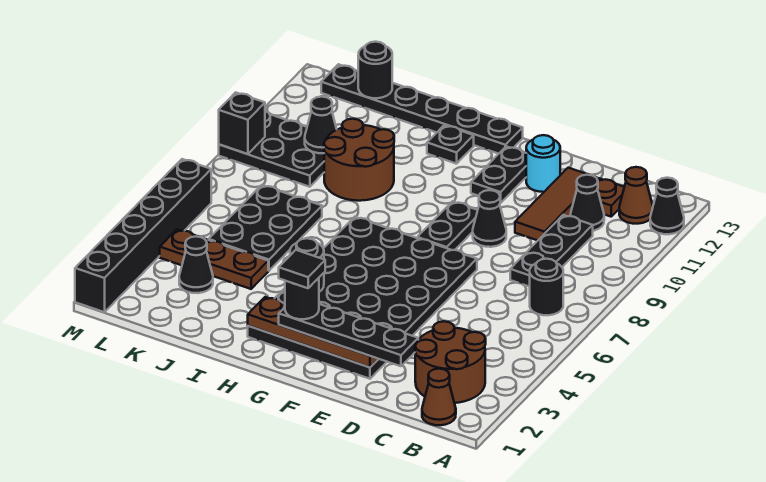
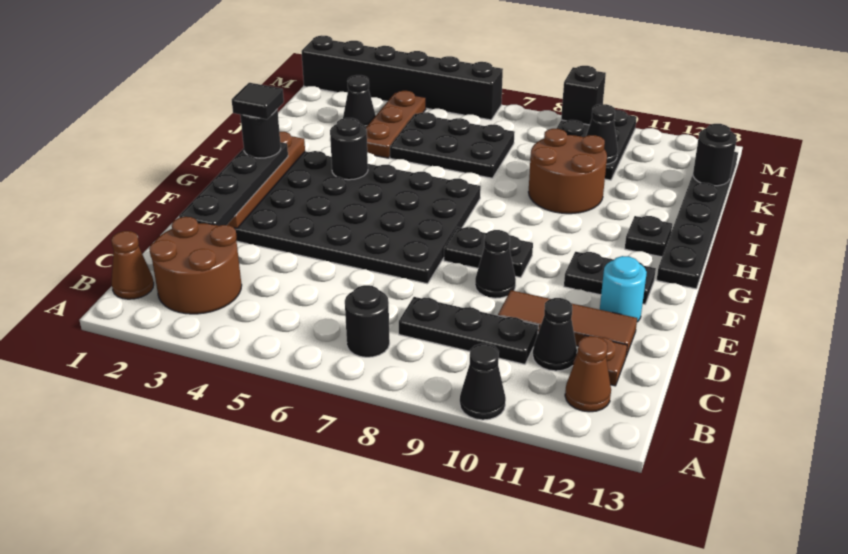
black cone A12 level 1 -> black cone A10 level 1

